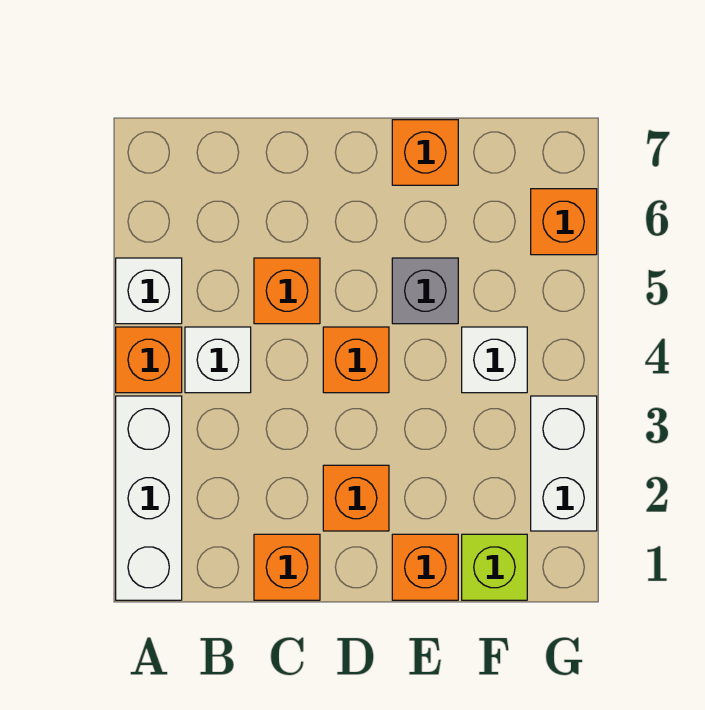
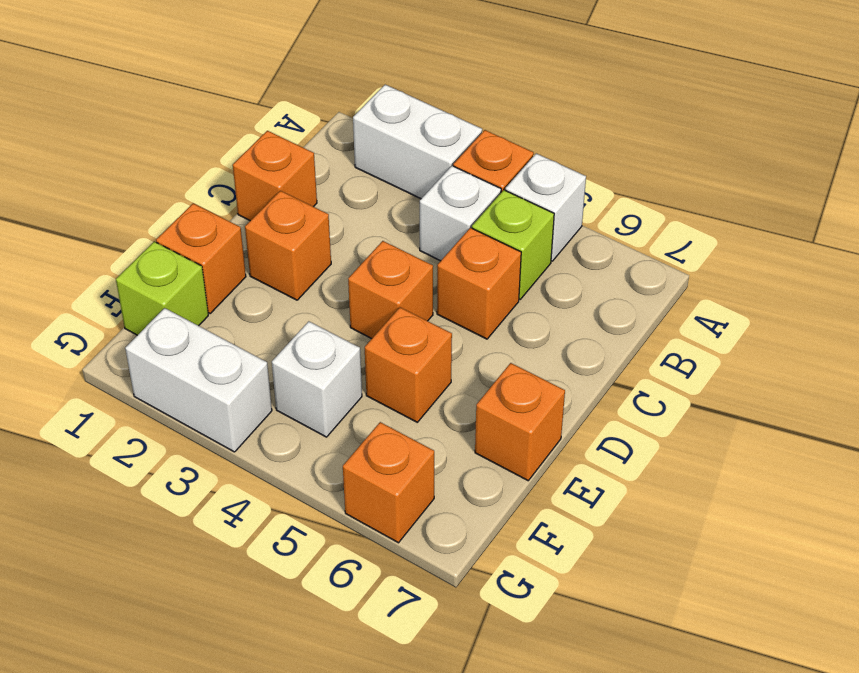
white brick A1:A3 level 1 -> white brick A2:A3 level 1
none -> lime brick B5 level 1
grey brick E5 level 1 -> orange brick E5 level 1

